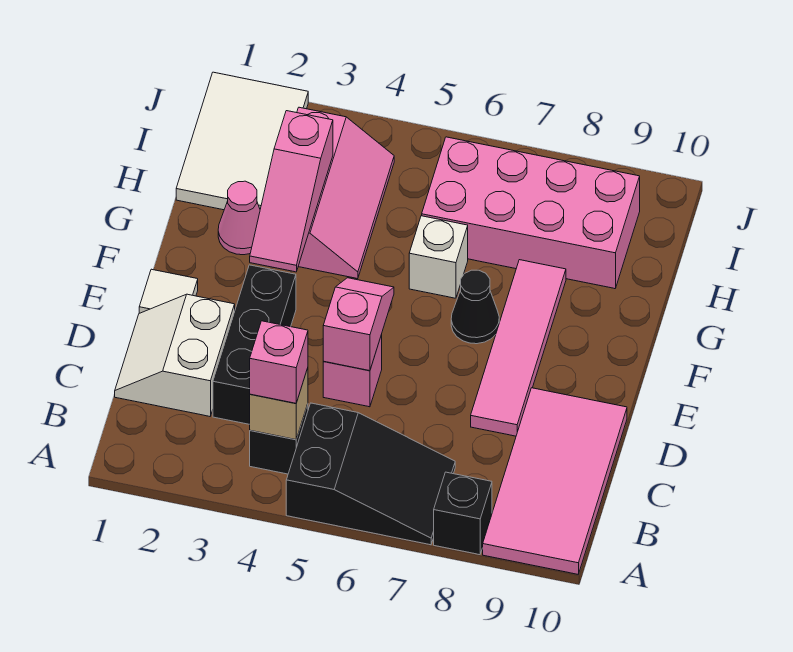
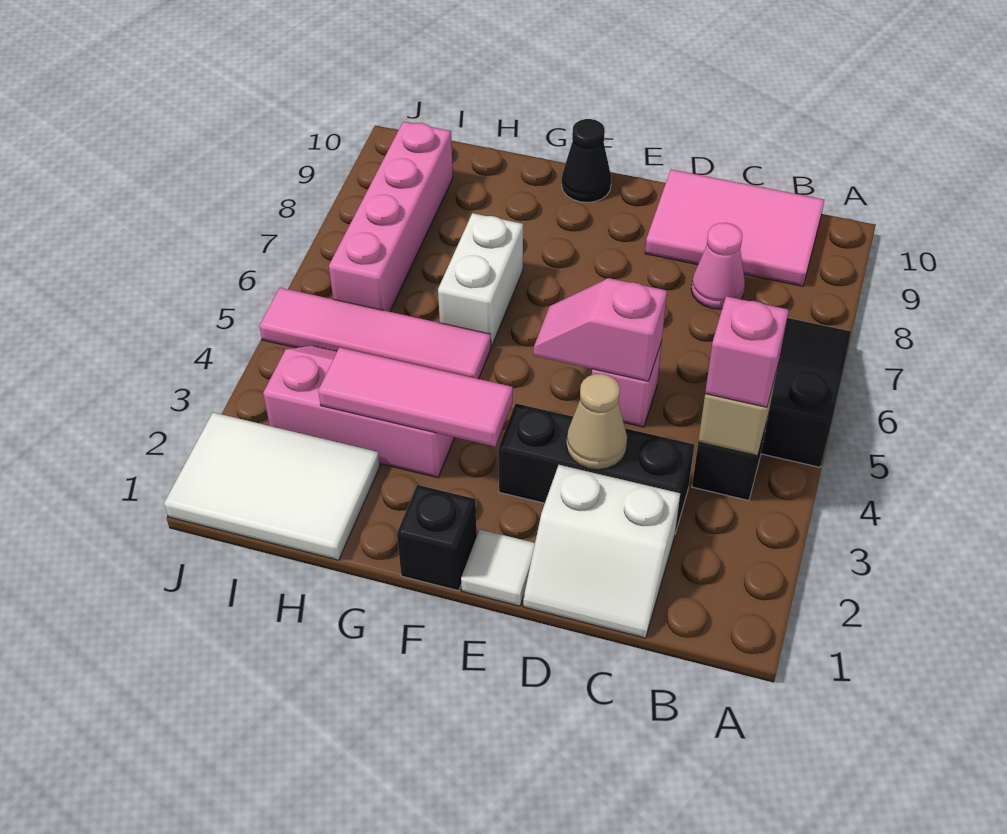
black brick A8 level 1 -> black brick F1 level 1
pink tile A9:D10 level 1 -> pink tile B9:D10 level 1
none -> tan cone D3 level 2
pink tile D8:G8 level 1 -> pink tile G5:J5 level 1
pink slope F3:H3 level 2 top H -> pink tile F3:H3 level 2
black cone F7 level 1 -> black cone F10 level 1
pink cone G2 level 1 -> pink cone C8 level 1
white brick G6 level 1 -> white brick G6:G7 level 1
pink brick H6:I9 level 1 -> pink brick I6:I9 level 1

